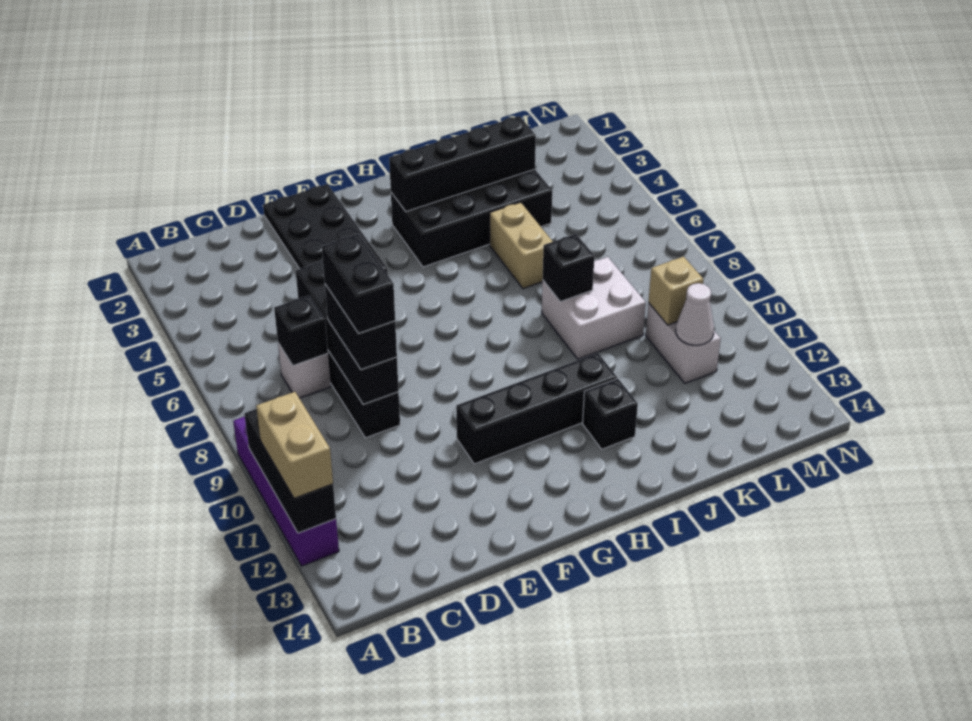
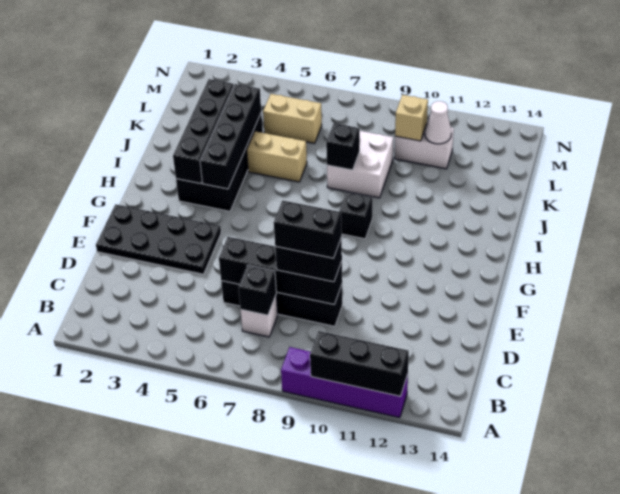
tan brick A11:A12 level 3 -> tan brick L5:L6 level 1
black brick F11:I11 level 1 -> black brick H4:K4 level 2
black brick I12 level 1 -> black brick H9 level 1

